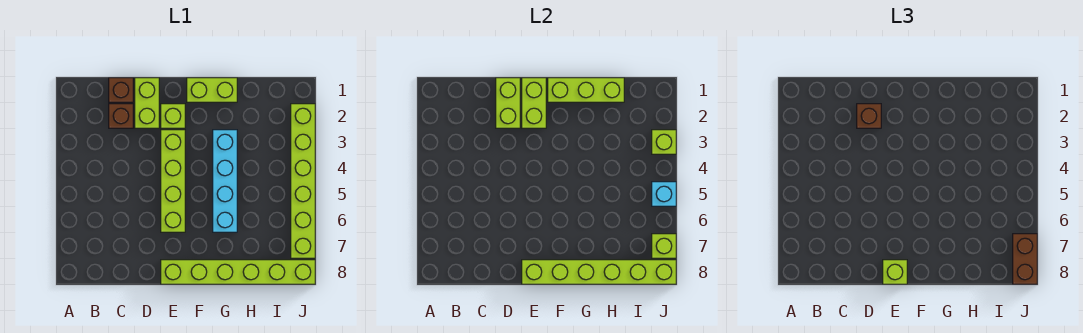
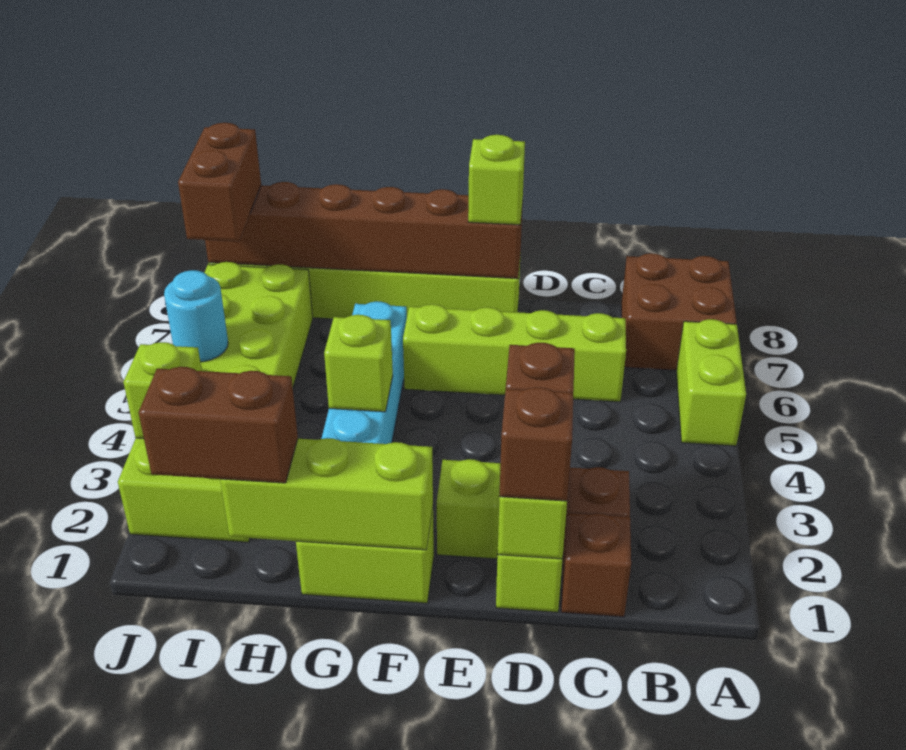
none -> brown brick A7:B8 level 1
none -> brown brick D1 level 3
lime brick E1:E2 level 2 -> lime brick A5:A6 level 1
lime brick E3:E6 level 1 -> lime brick C6:F6 level 1
lime brick E8:J8 level 2 -> brown brick E8:J8 level 2
none -> brown brick H1:I1 level 3
lime brick J2:J7 level 1 -> lime brick I2:J7 level 1
cyan brick J5 level 2 -> cyan round brick J5 level 2
lime brick J7 level 2 -> lime brick G4 level 2

